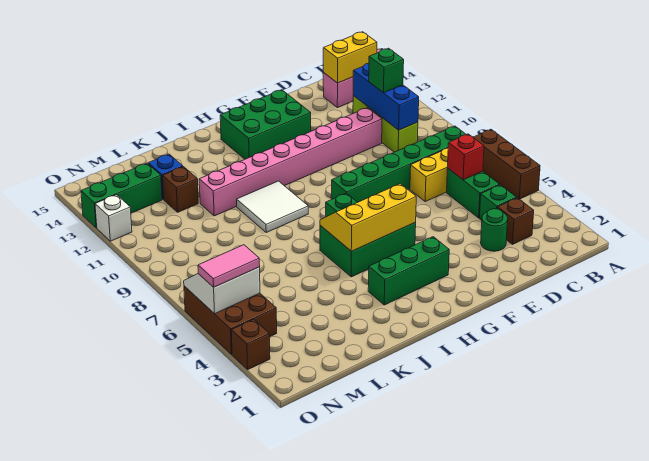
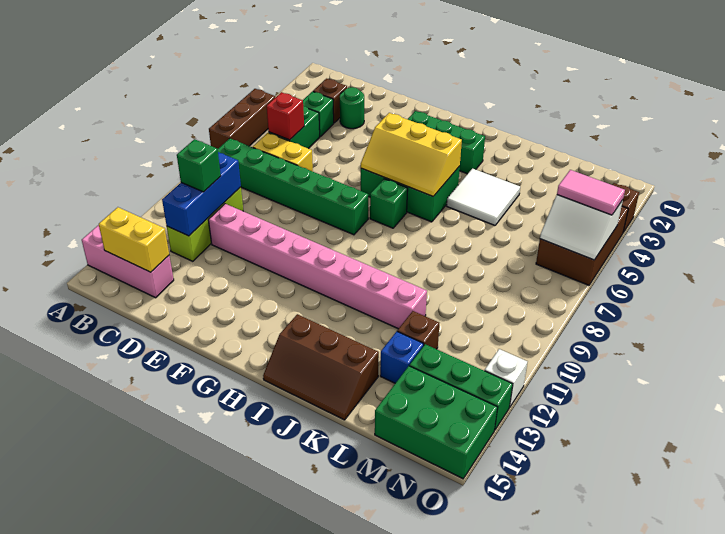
green brick F13:H14 level 1 -> green brick M14:O15 level 1
white tile I9:J10 level 1 -> white tile J4:K5 level 1
none -> brown slope I14:K15 level 1 top 14

